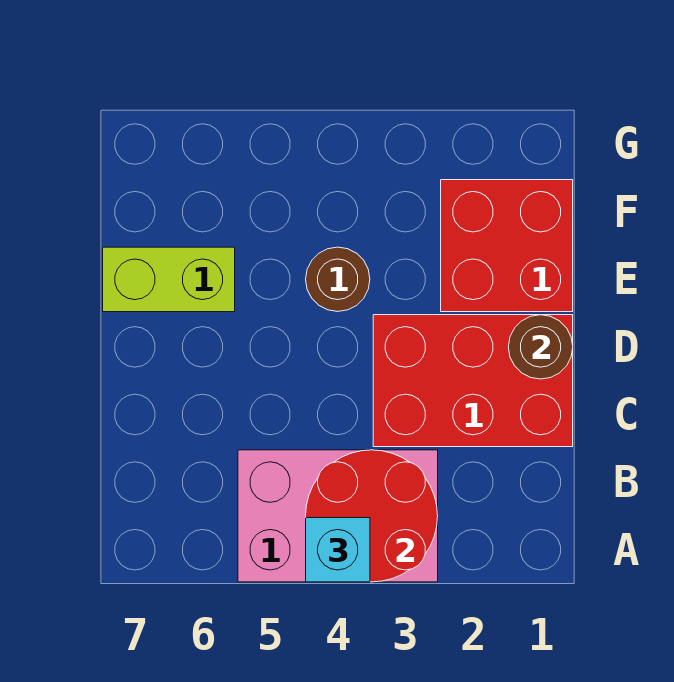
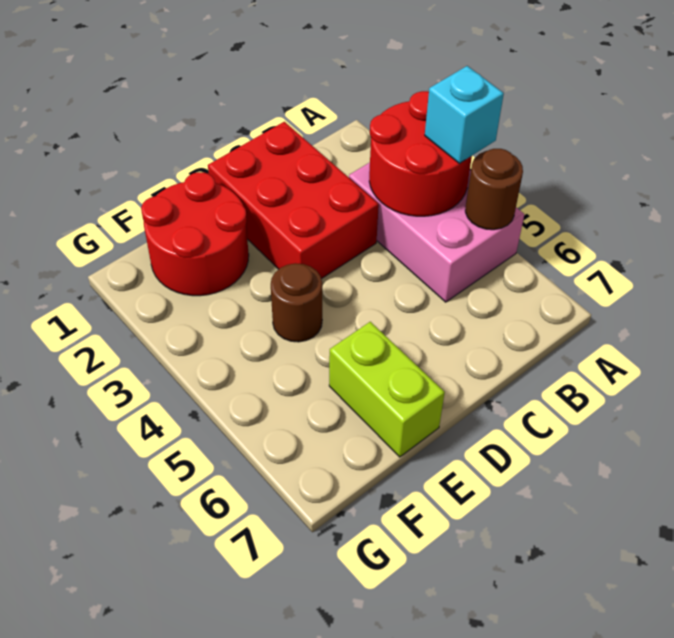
brown round brick D1 level 2 -> brown round brick A5 level 2
red brick E1:F2 level 1 -> red round brick E1:F2 level 1

